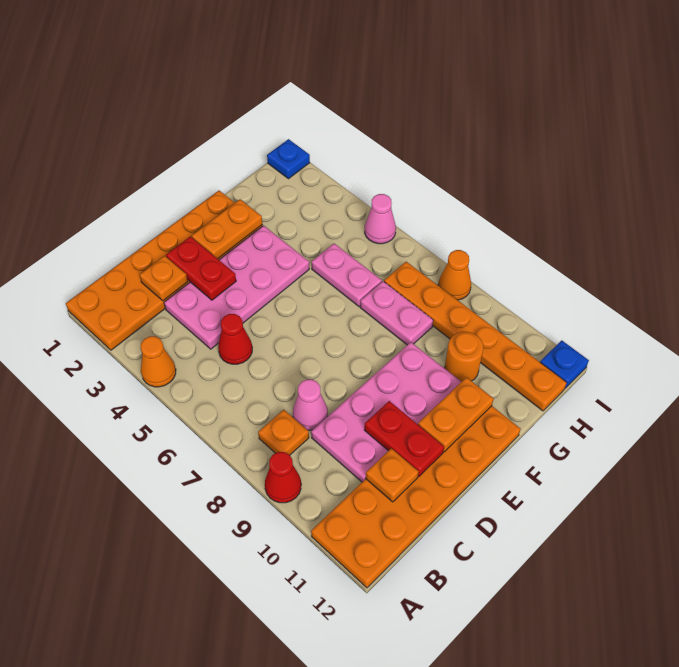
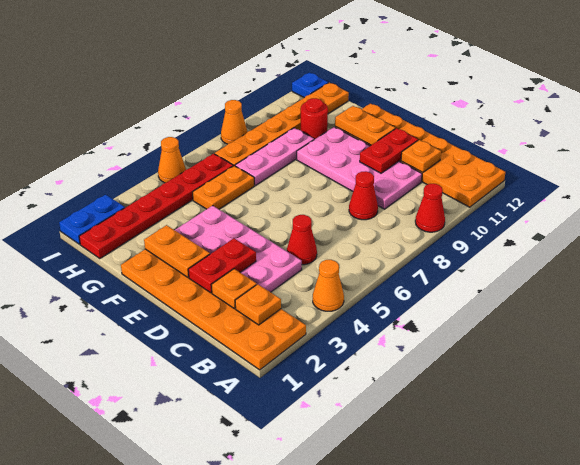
orange plate B8 level 1 -> orange plate B2 level 2
pink cone C8 level 1 -> red cone C8 level 1
pink plate G5:G6 level 1 -> orange plate G5:G6 level 1
pink plate G7:G8 level 1 -> pink plate G7:G9 level 1
orange round brick G10 level 1 -> red round brick G10 level 1
none -> red plate H1:H6 level 1
blue plate I1 level 1 -> blue plate I1:I2 level 1
pink cone I5 level 1 -> orange cone I5 level 1

